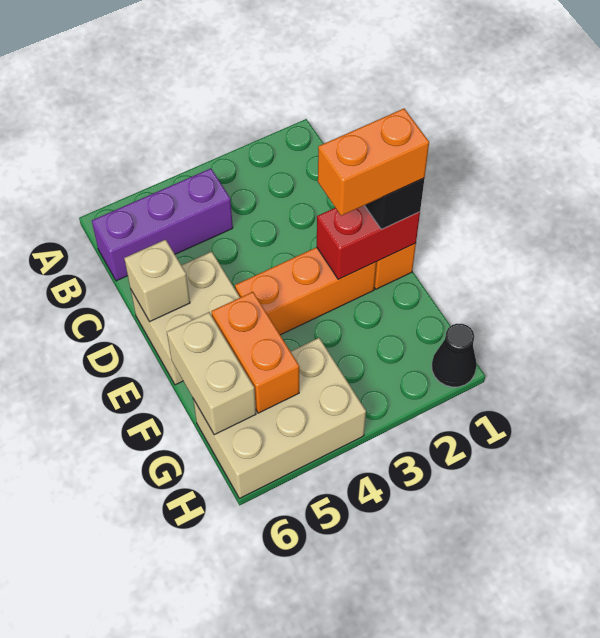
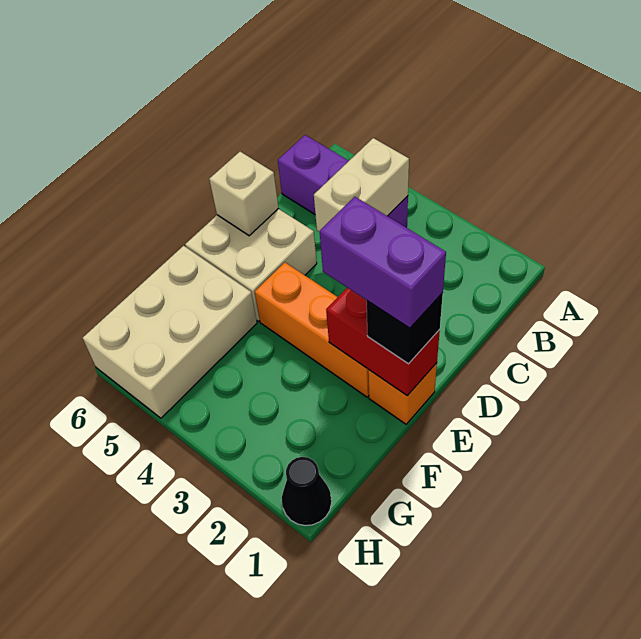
orange brick E1:E2 level 4 -> purple brick E1:E2 level 4
orange brick F5:G5 level 2 -> none
tan brick F6:G6 level 2 -> tan brick B4:C4 level 2
tan brick G4:H6 level 1 -> tan brick F5:H6 level 1

